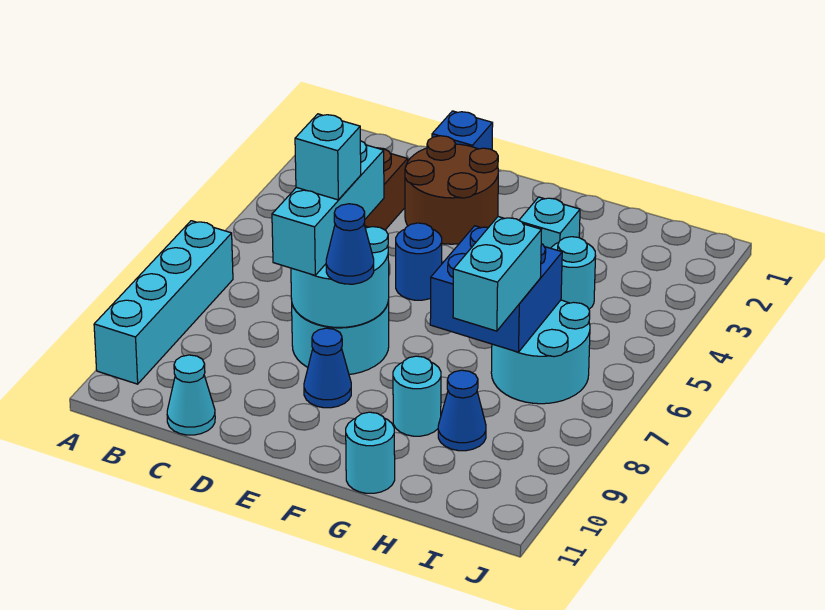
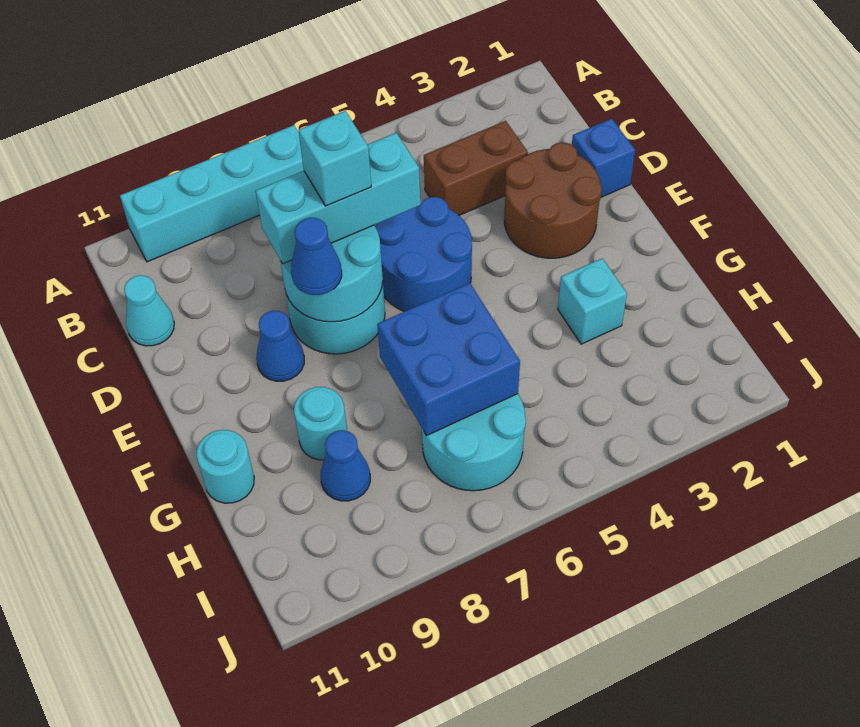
blue round brick E5 level 1 -> blue round brick D5:E6 level 1
cyan round brick H4 level 1 -> none
cyan brick H7:H8 level 3 -> none

